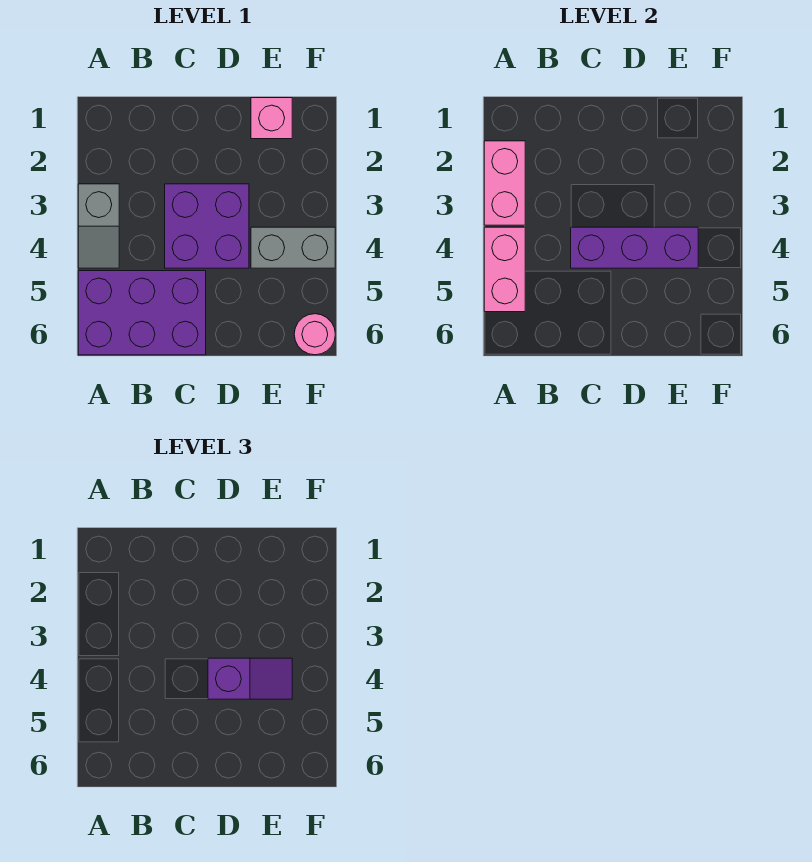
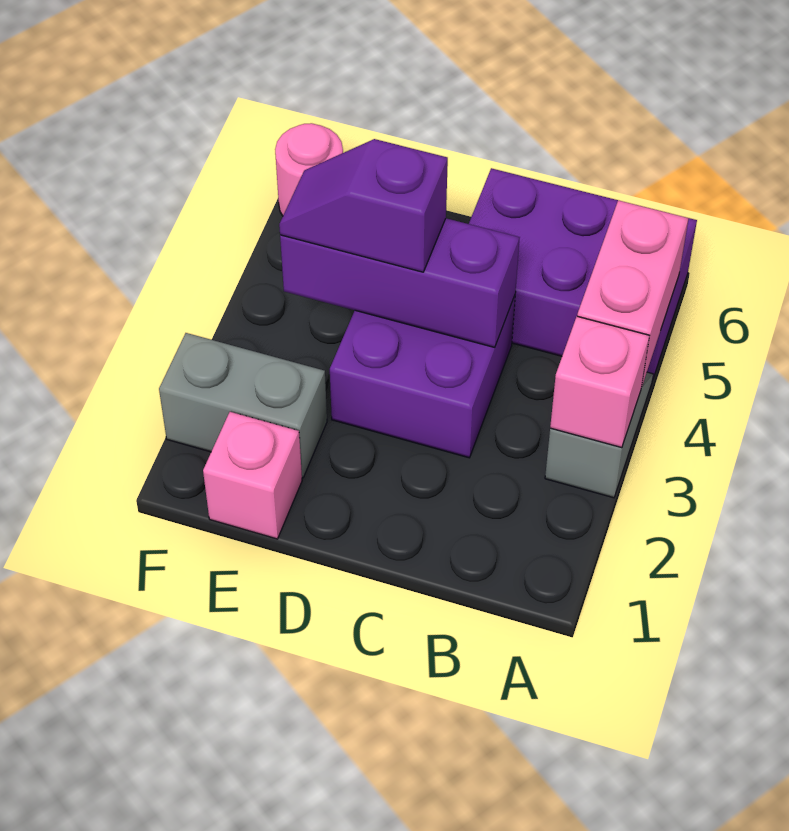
pink brick A2:A3 level 2 -> pink brick A3 level 2
grey brick E4:F4 level 1 -> grey brick E2:F2 level 1

